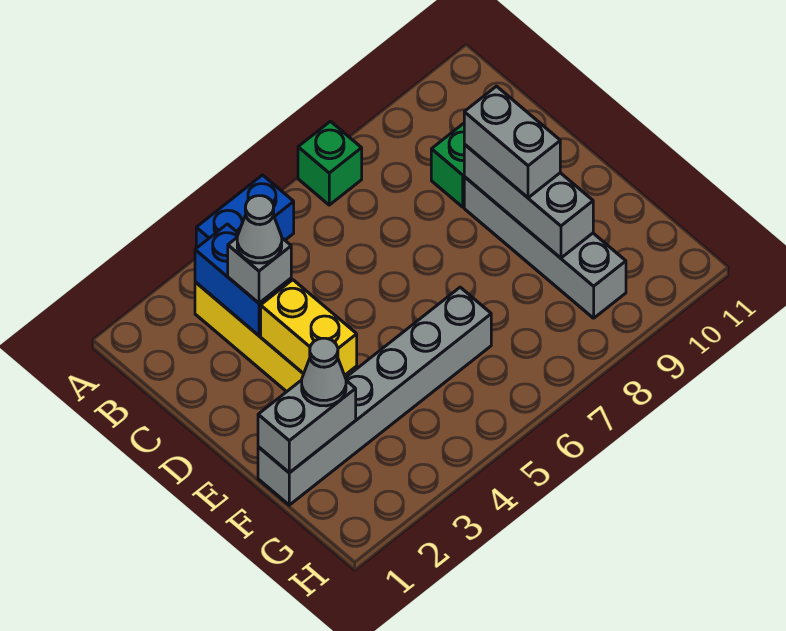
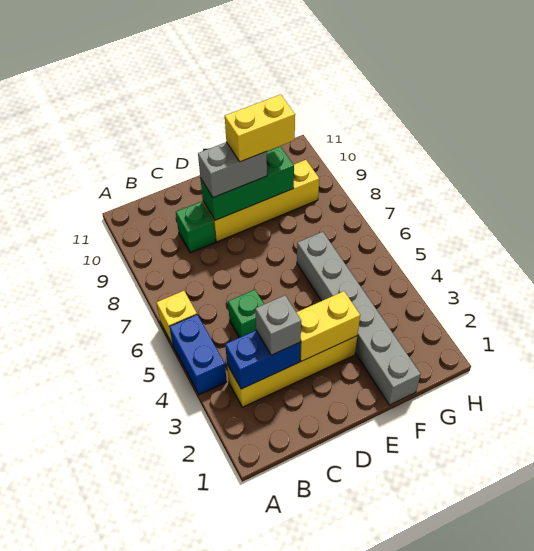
none -> yellow brick A6 level 1
green brick A7 level 1 -> green brick C5 level 1
grey cone C3 level 4 -> none
grey brick D9:G9 level 1 -> yellow brick D9:G9 level 1
grey brick D9:F9 level 2 -> green brick D9:F9 level 2
none -> yellow brick E9:F9 level 4
grey brick F1:F2 level 2 -> none
grey cone F2 level 3 -> none

